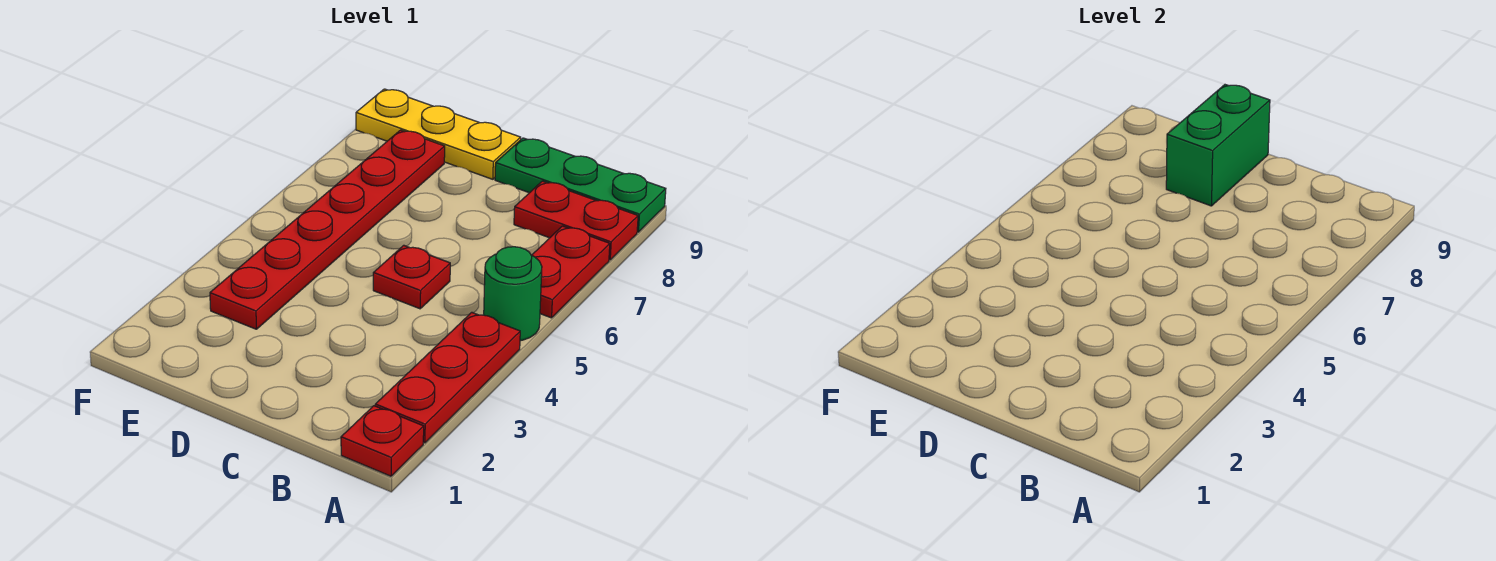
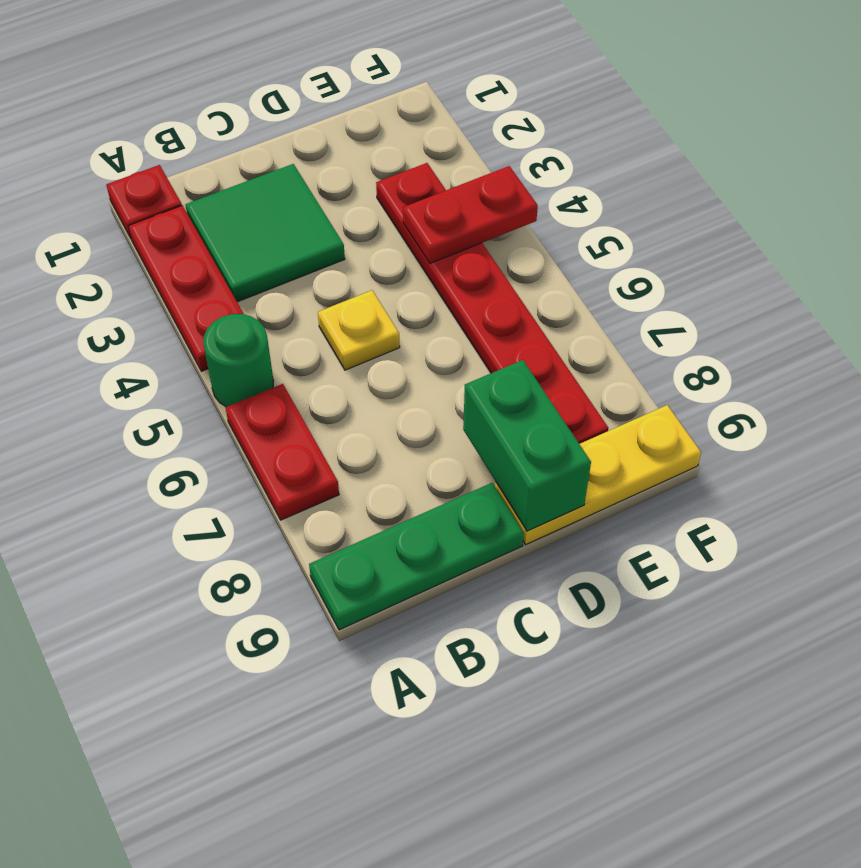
red plate A8:B8 level 1 -> red plate E4:F4 level 2
none -> green tile B2:C3 level 1
red plate C5 level 1 -> yellow plate C5 level 1

